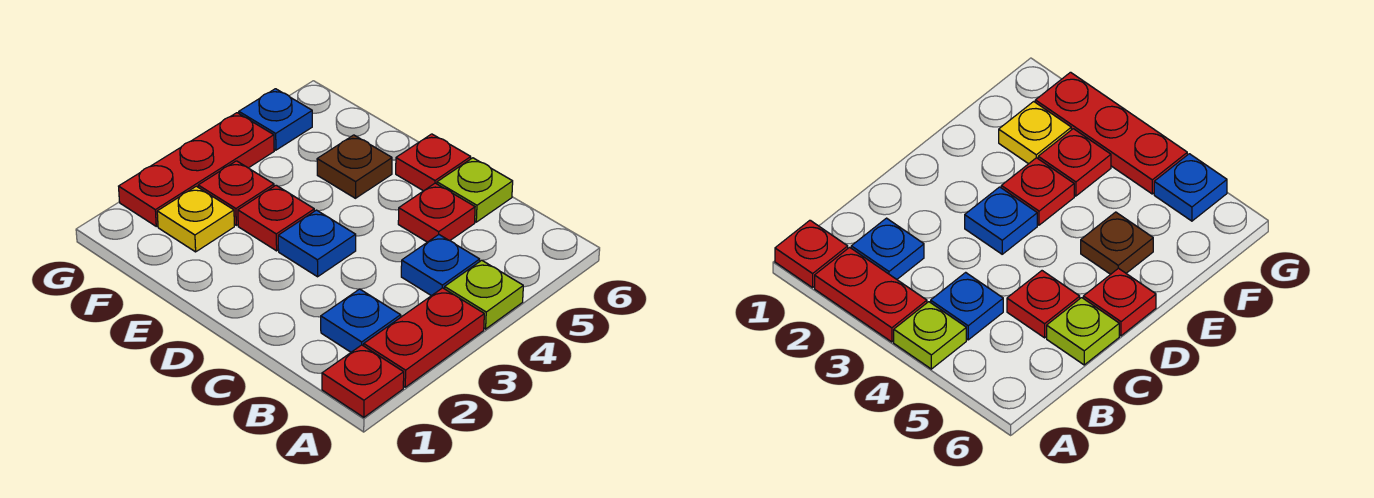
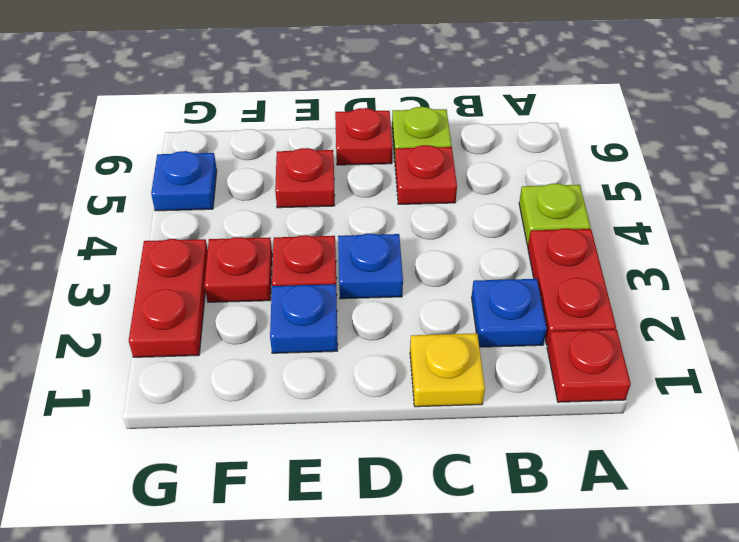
blue plate B4 level 1 -> blue plate E2 level 1
brown plate E5 level 1 -> red plate E5 level 1
yellow plate F2 level 1 -> yellow plate C1 level 1
red plate G2:G4 level 1 -> red plate G2:G3 level 1

